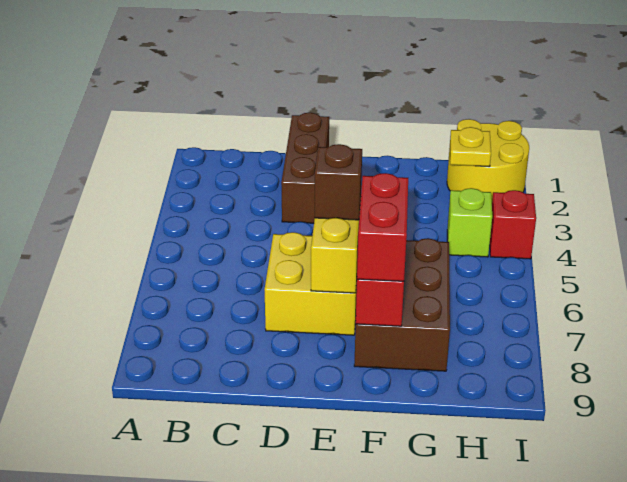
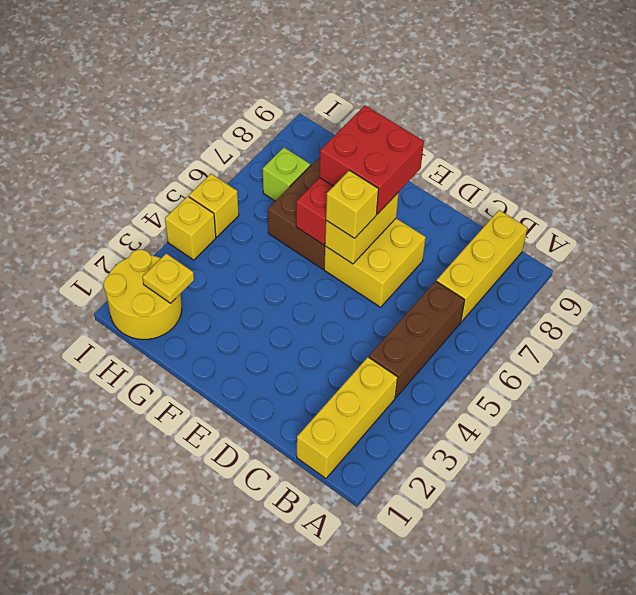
none -> yellow brick B1:B3 level 1
none -> yellow brick B7:B9 level 1
brown brick D1:D3 level 1 -> brown brick B4:B6 level 1
brown brick E6 level 3 -> yellow brick E6 level 3
red brick F7:F8 level 3 -> red brick E7:F8 level 3
lime brick H4 level 1 -> lime brick H7 level 1
red brick I4 level 1 -> yellow brick I4 level 1
none -> yellow brick I5 level 1

